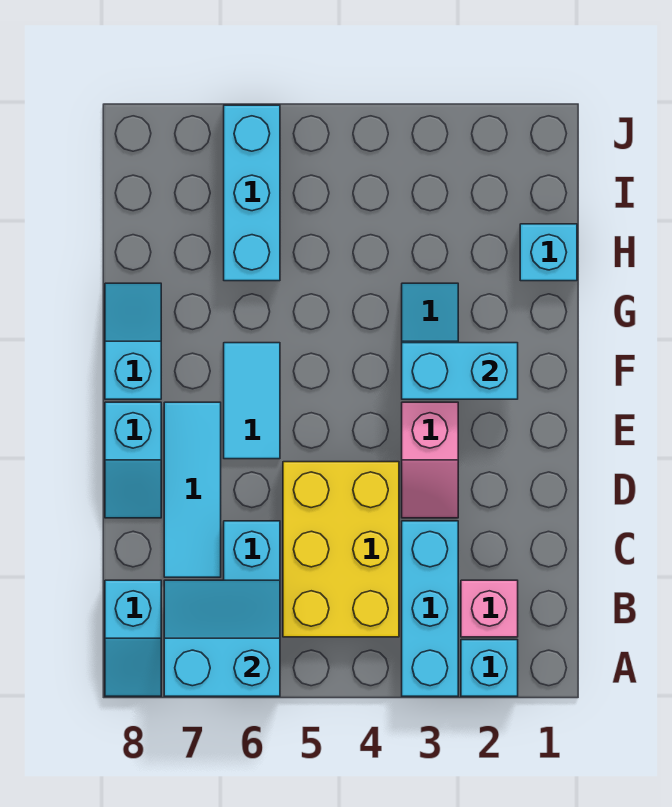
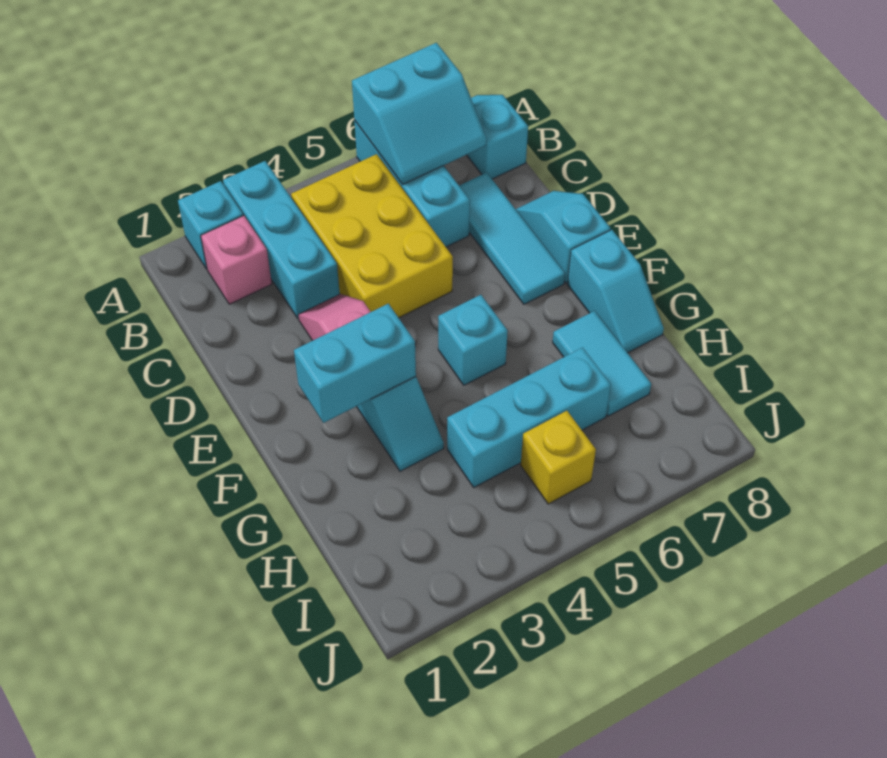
cyan tile E6:F6 level 1 -> cyan tile G7:H7 level 1
cyan brick H1 level 1 -> cyan brick F5 level 1
cyan brick H6:J6 level 1 -> cyan brick H4:H6 level 1
none -> yellow brick I5 level 1

